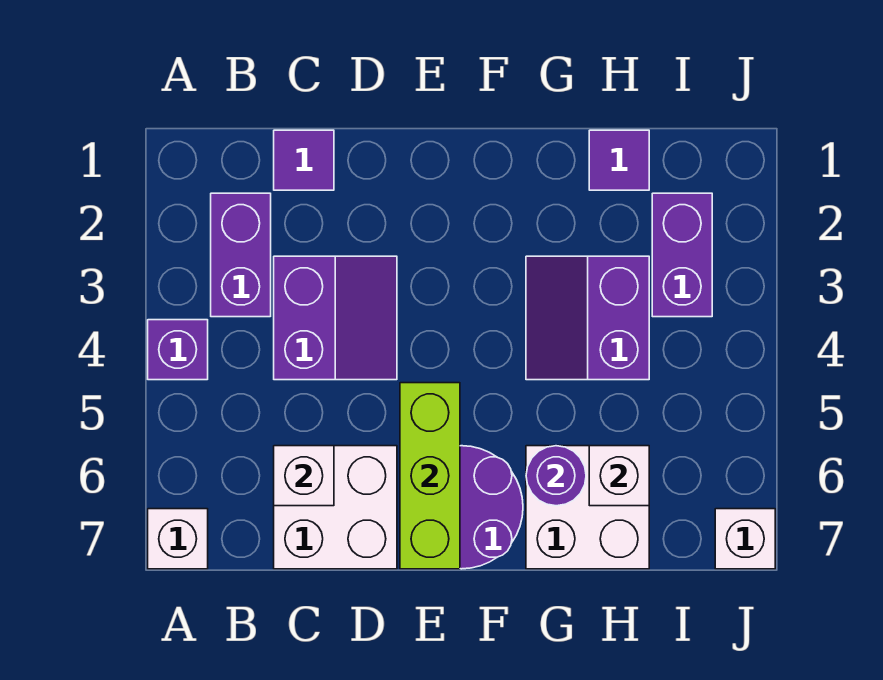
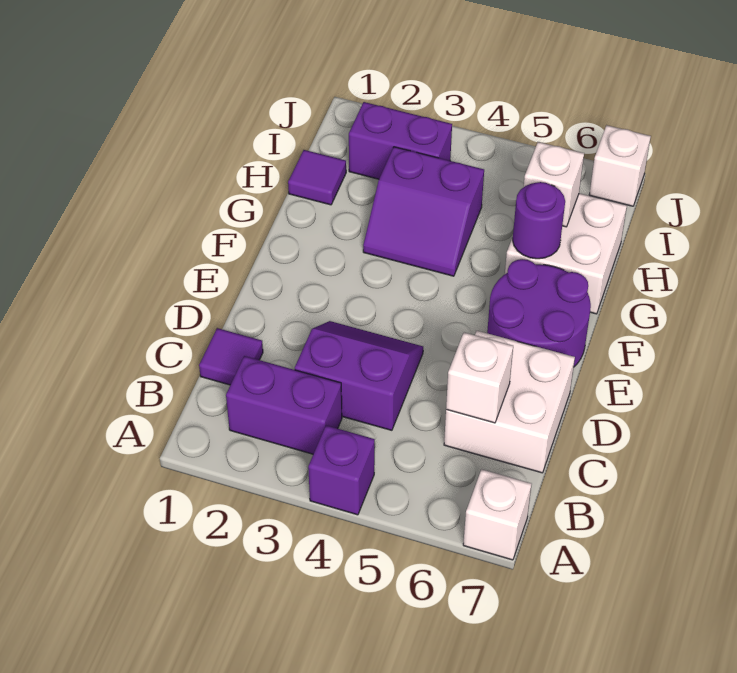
lime brick E5:E7 level 2 -> none

